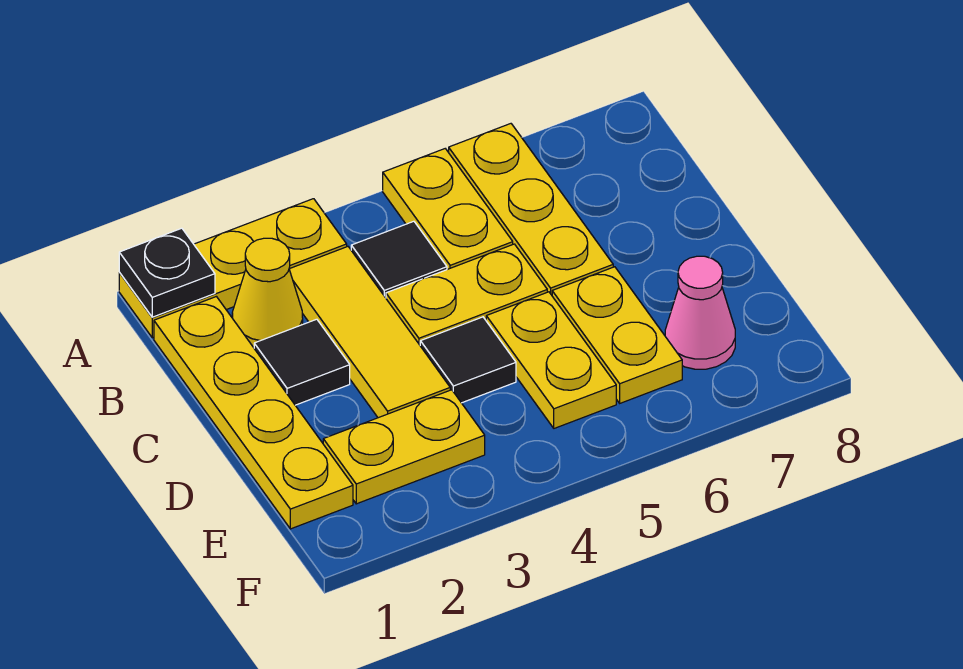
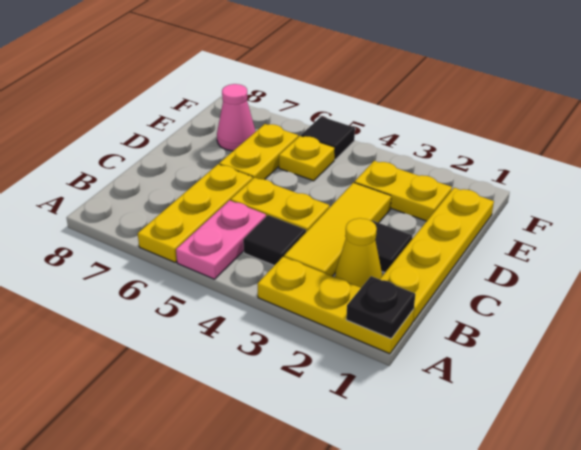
yellow plate A5:B5 level 1 -> pink plate A5:B5 level 1
black tile D4 level 1 -> black tile F5 level 1
yellow plate D5:E5 level 1 -> yellow plate E5 level 1

